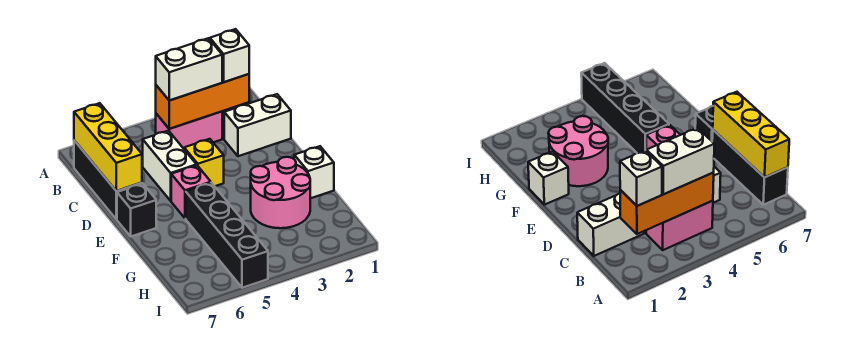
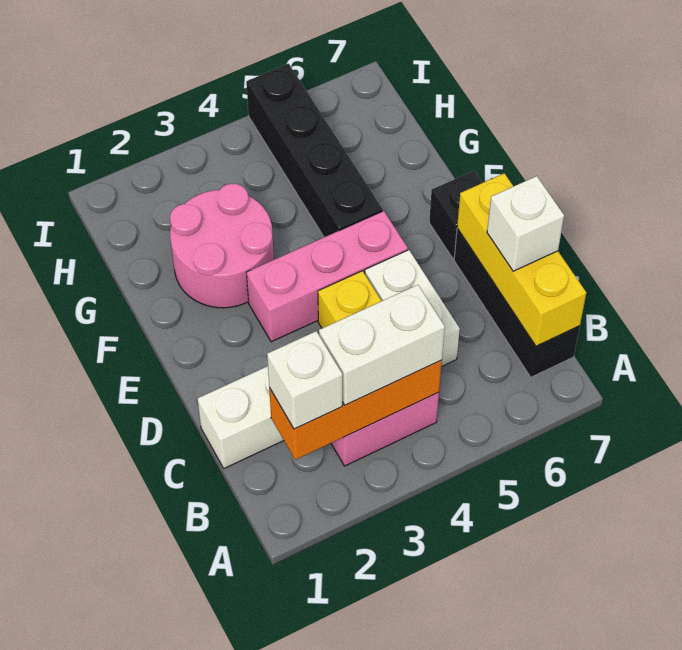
pink brick E5 level 1 -> pink brick E3:E5 level 1
white brick F1 level 1 -> white brick C7 level 3

